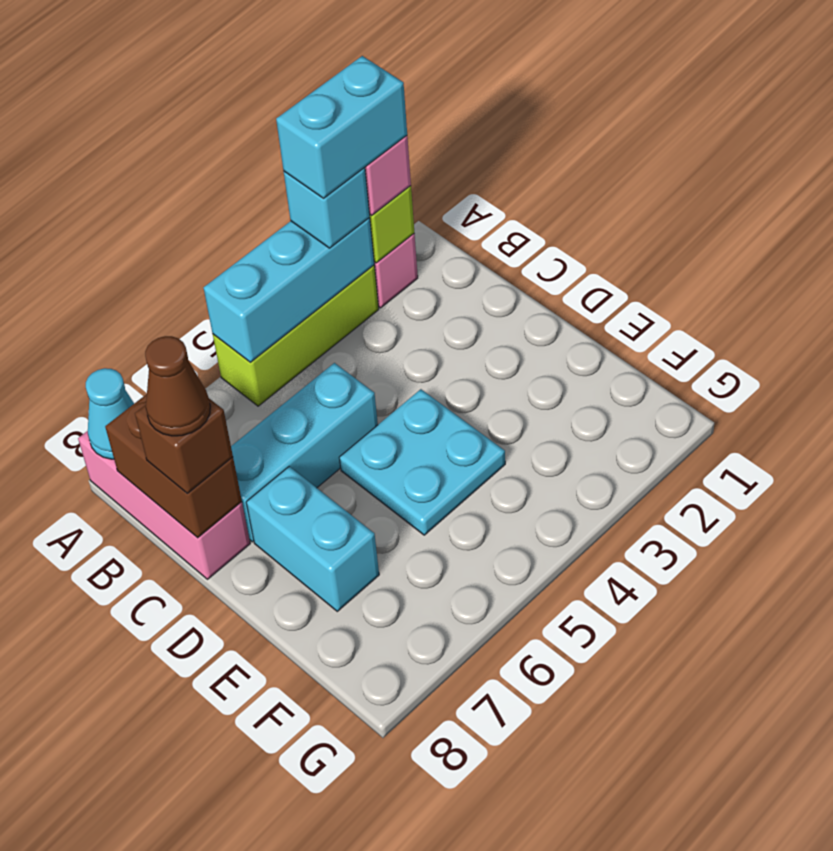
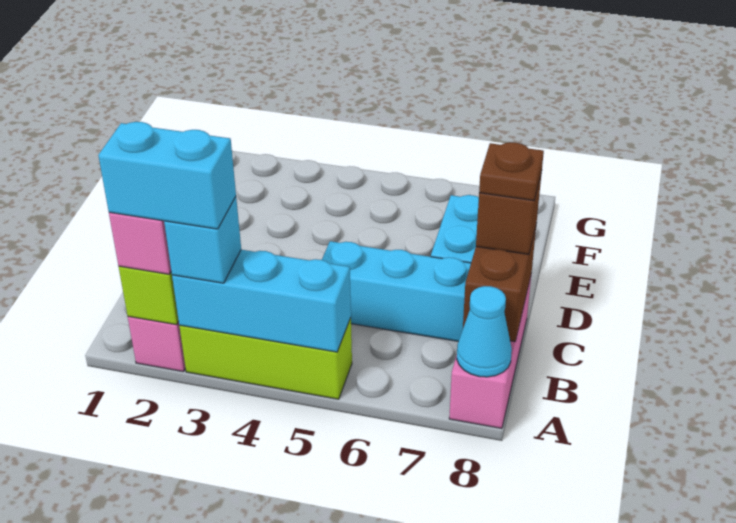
brown cone C8 level 4 -> brown plate C8 level 4
cyan plate D4:E5 level 1 -> none

